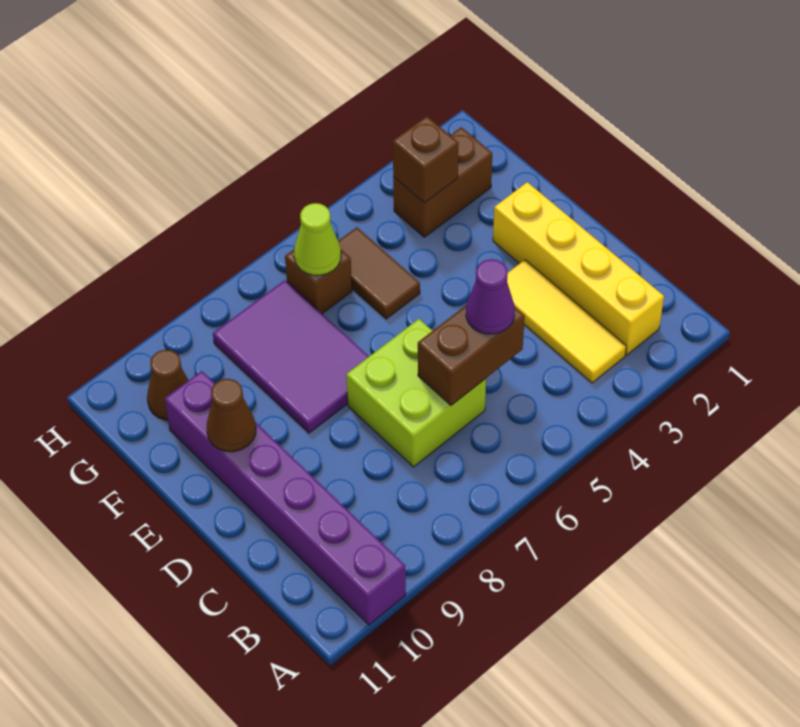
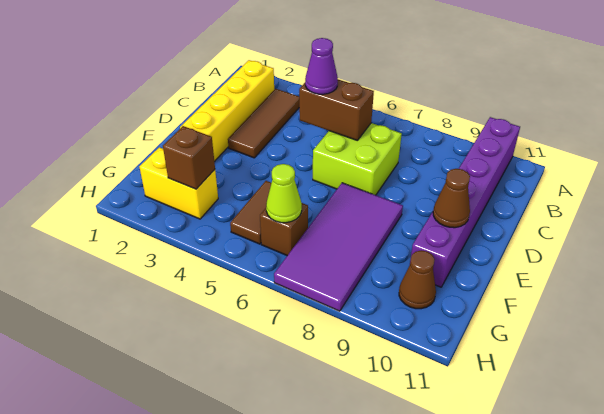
yellow tile B3:D3 level 1 -> brown tile B3:D3 level 1
purple tile E7:G8 level 1 -> purple tile E7:H8 level 1
brown brick G2:G3 level 1 -> yellow brick G2:G3 level 1

